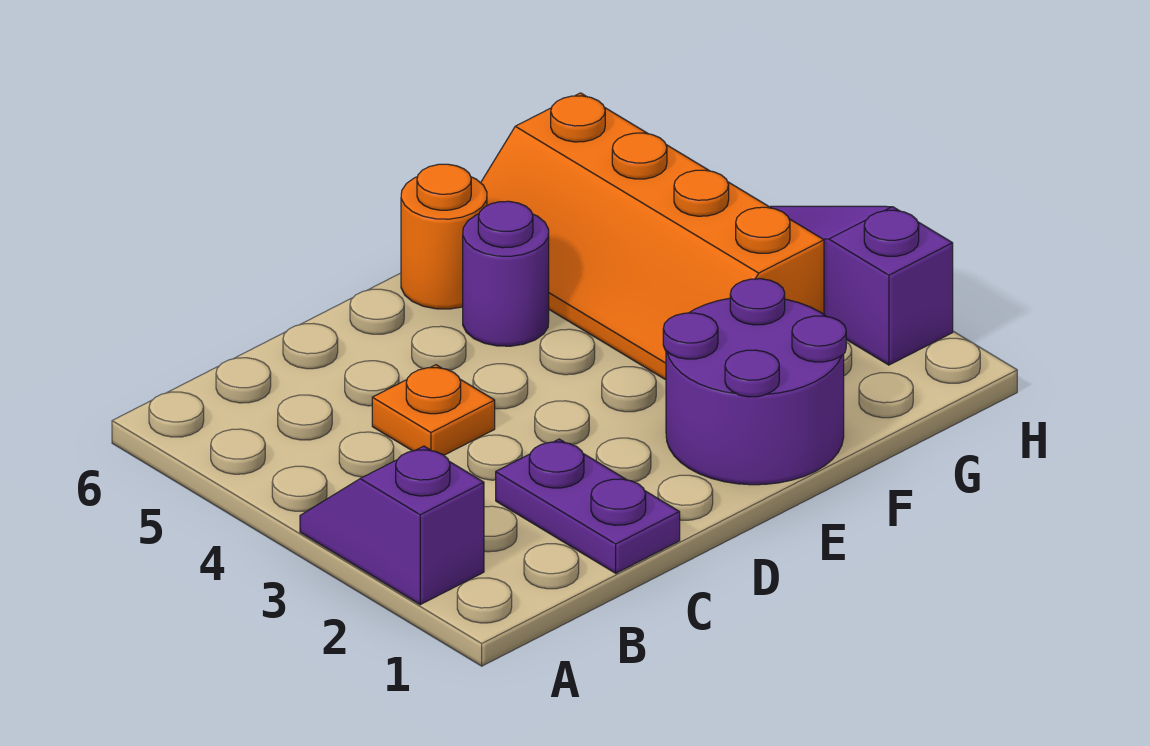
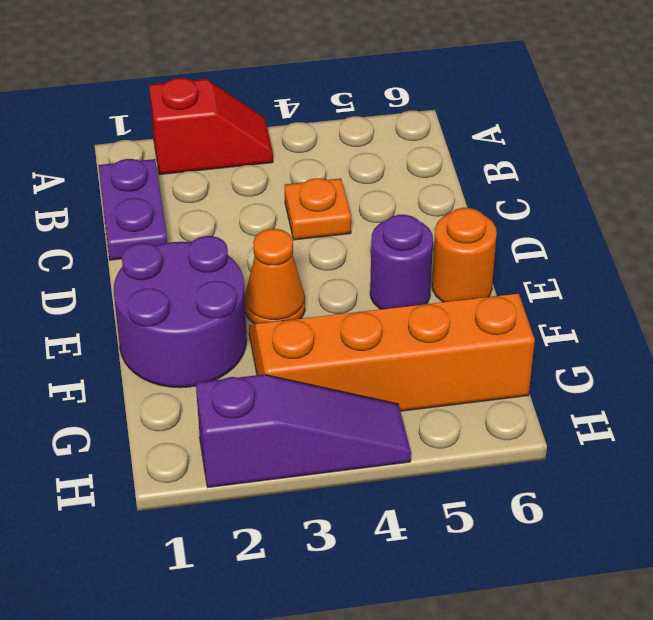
purple slope A2:A3 level 1 top 2 -> red slope A2:A3 level 1 top 2
purple plate C1:C2 level 1 -> purple plate B1:C1 level 1
none -> orange cone E3 level 1

